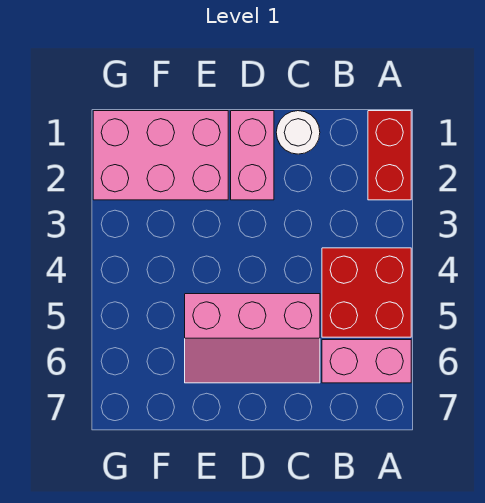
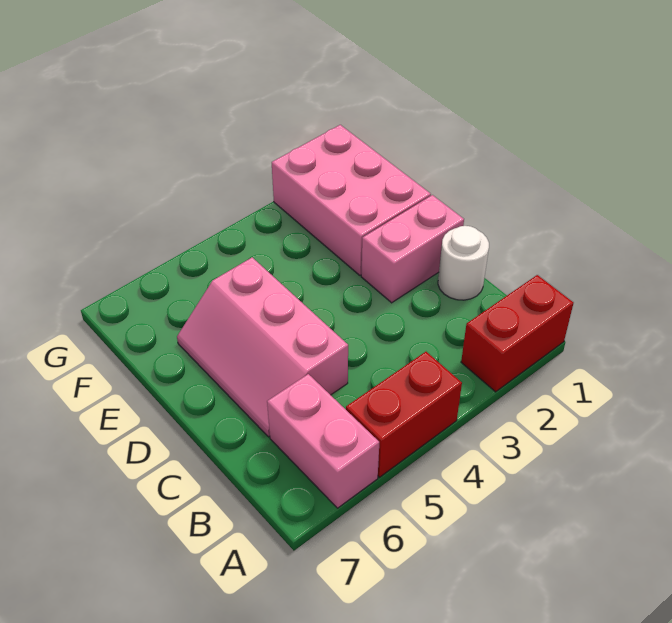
red brick A4:B5 level 1 -> red brick A4:A5 level 1

